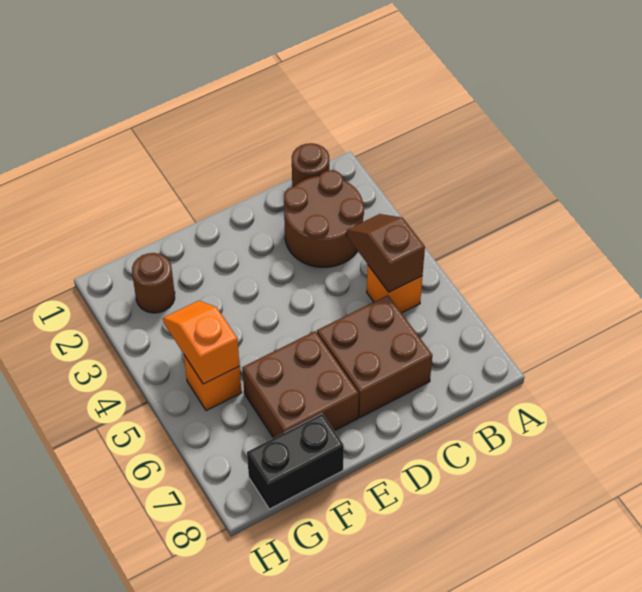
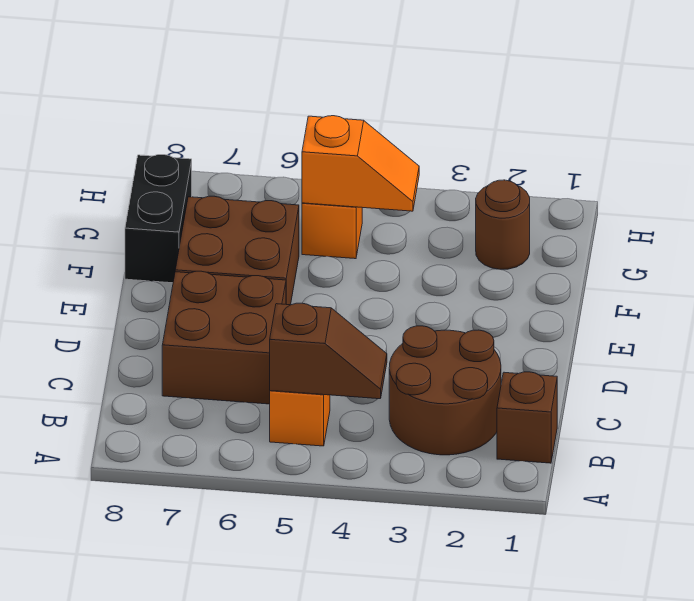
brown round brick B1 level 1 -> brown brick B1 level 1

